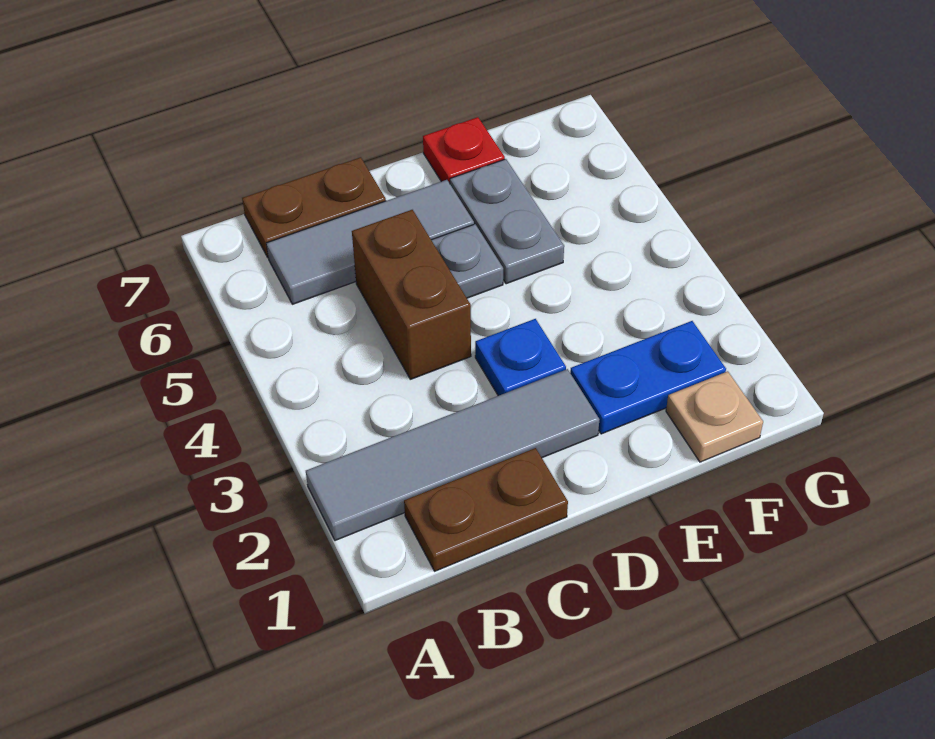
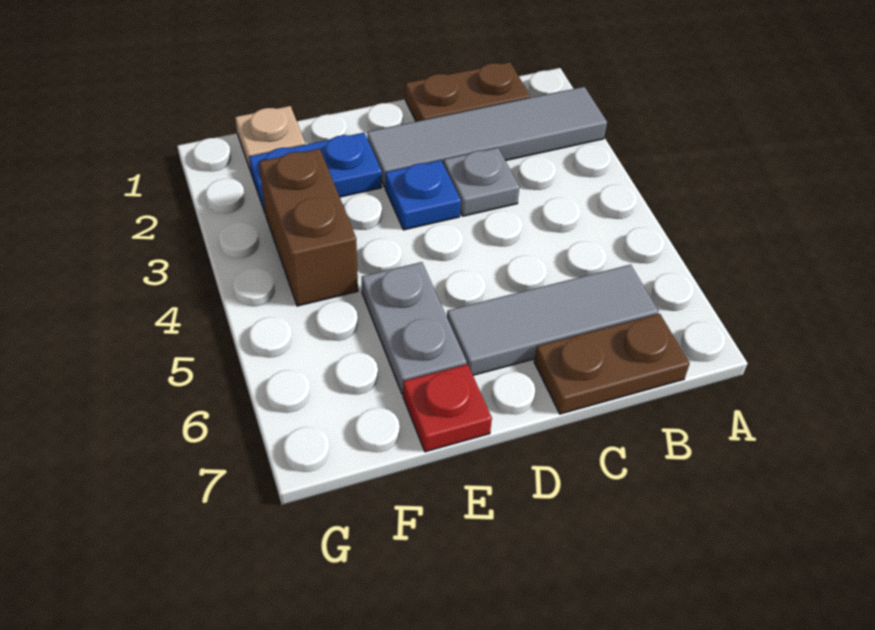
brown brick C4:C5 level 1 -> brown brick F3:F4 level 1
grey plate D5 level 1 -> grey plate C3 level 1

